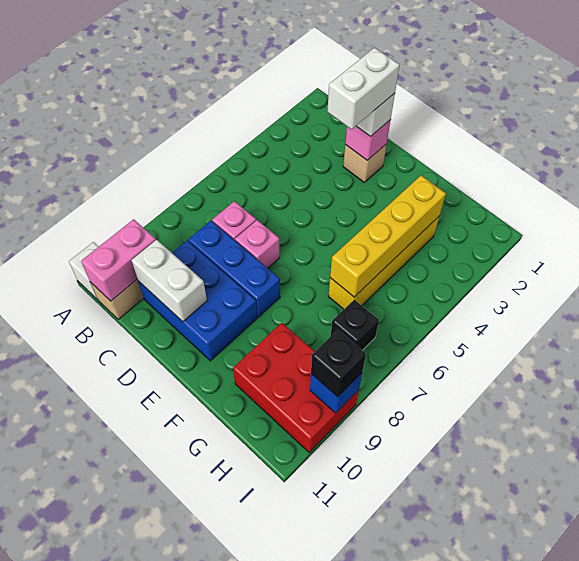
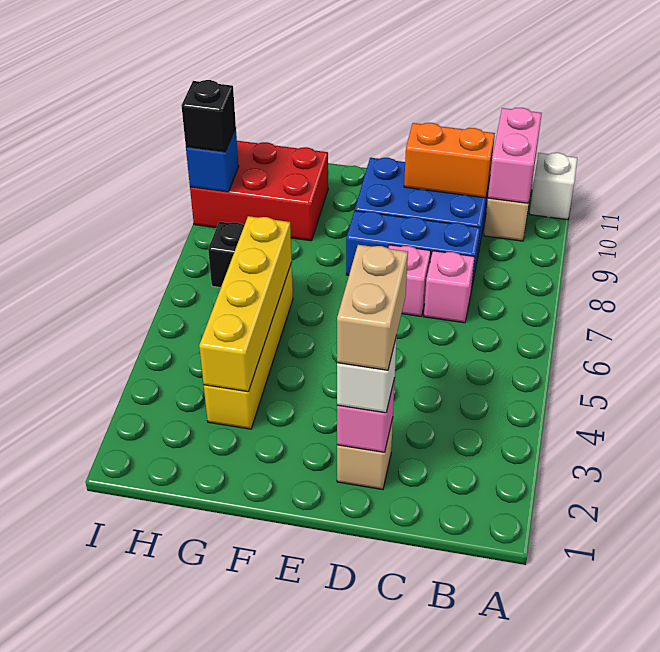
white brick C10:D10 level 2 -> orange brick C10:D10 level 2
white brick D2:D3 level 4 -> tan brick D2:D3 level 4

